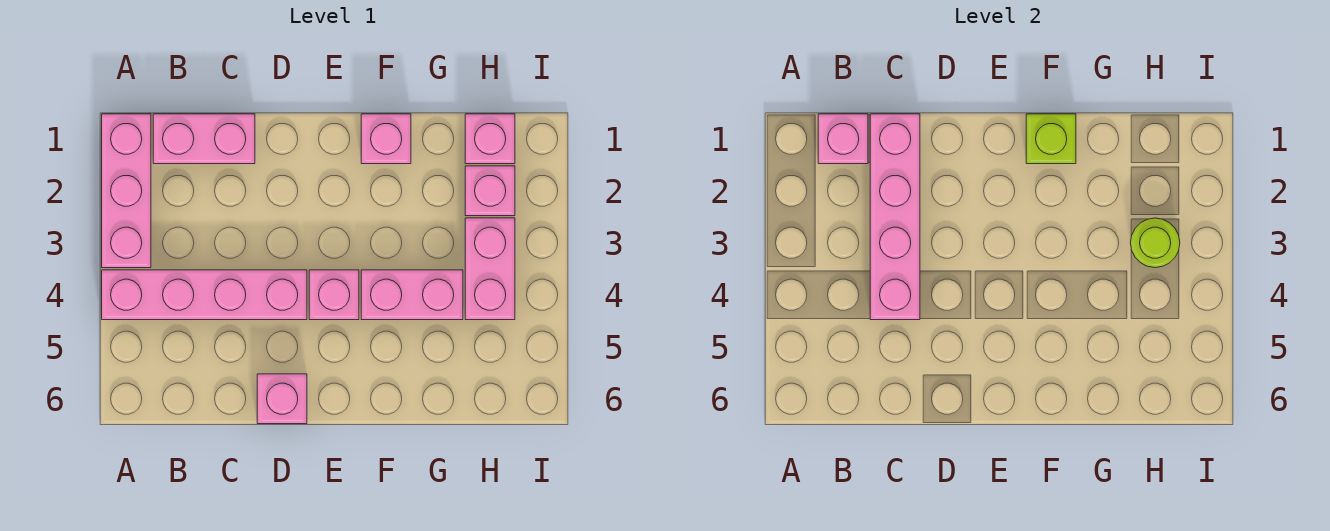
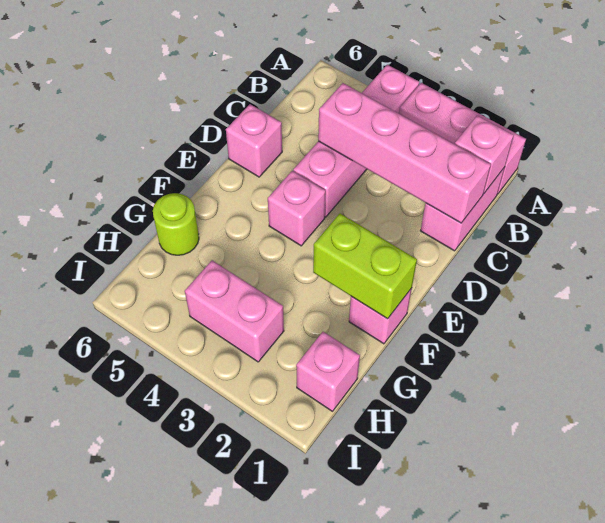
lime brick F1 level 2 -> lime brick F1:F2 level 2
pink brick F4:G4 level 1 -> none
pink brick H2 level 1 -> none
lime round brick H3 level 2 -> lime round brick G6 level 1

